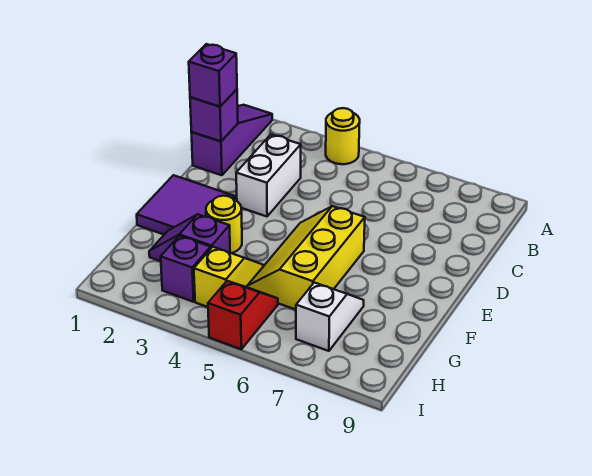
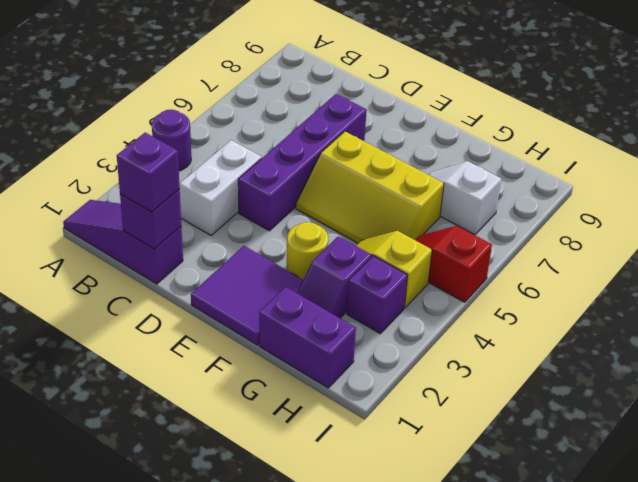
yellow round brick A4 level 1 -> purple round brick A4 level 1
white brick C3:D3 level 1 -> white brick C3:C4 level 1
none -> purple brick D4:D7 level 1
none -> purple brick G1:H1 level 1

